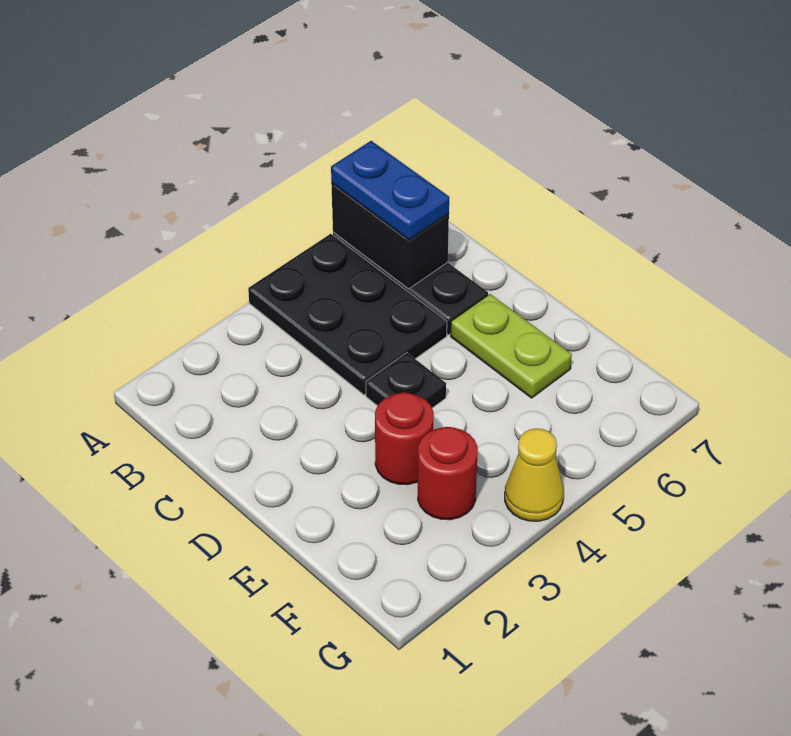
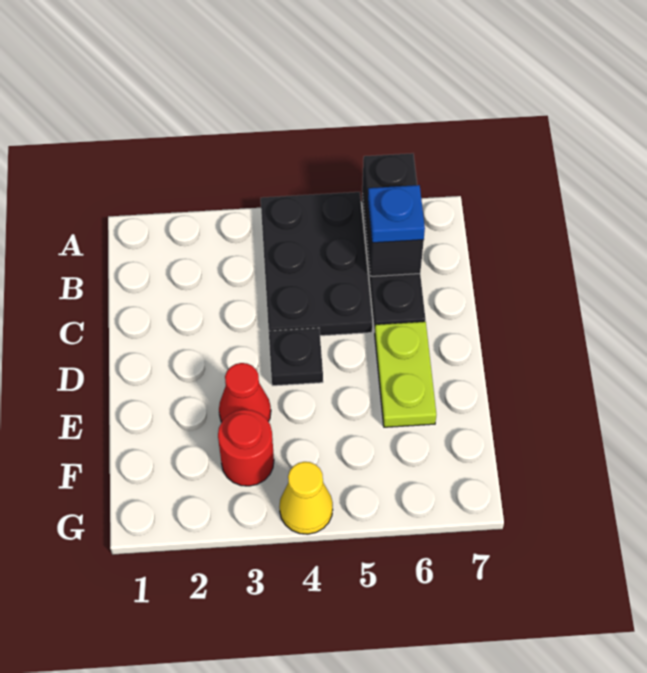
blue plate A6:B6 level 3 -> blue plate B6 level 3
red round brick E3 level 1 -> red cone E3 level 1

